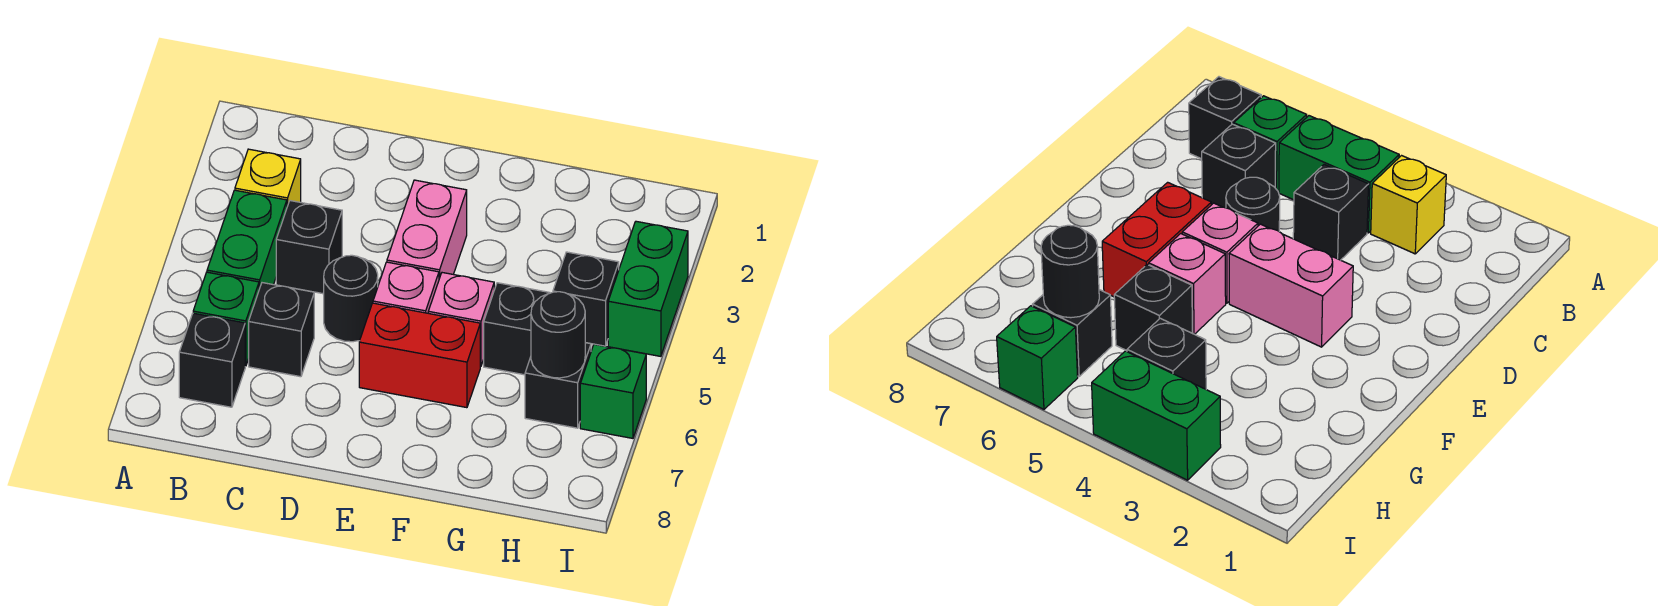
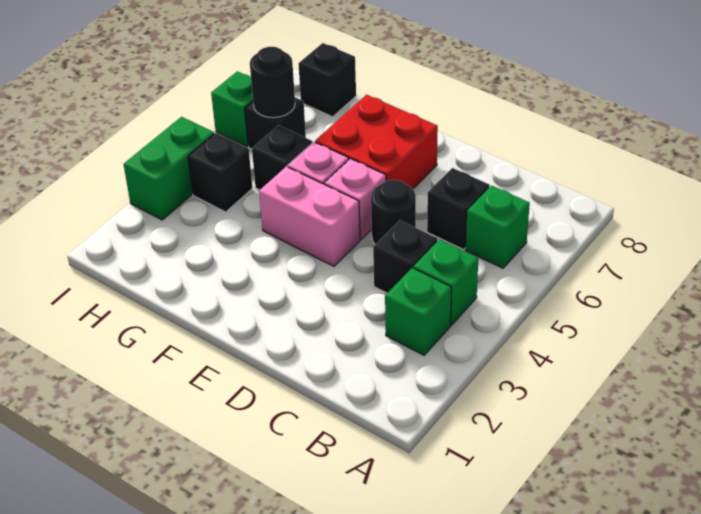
yellow brick B3 level 1 -> green brick B3 level 1
green brick B4:B5 level 1 -> green brick B4 level 1
black brick B7 level 1 -> black brick H8 level 1
pink brick E3:E4 level 1 -> pink brick E4:F4 level 1
red brick E6:F6 level 1 -> red brick E6:F7 level 1

